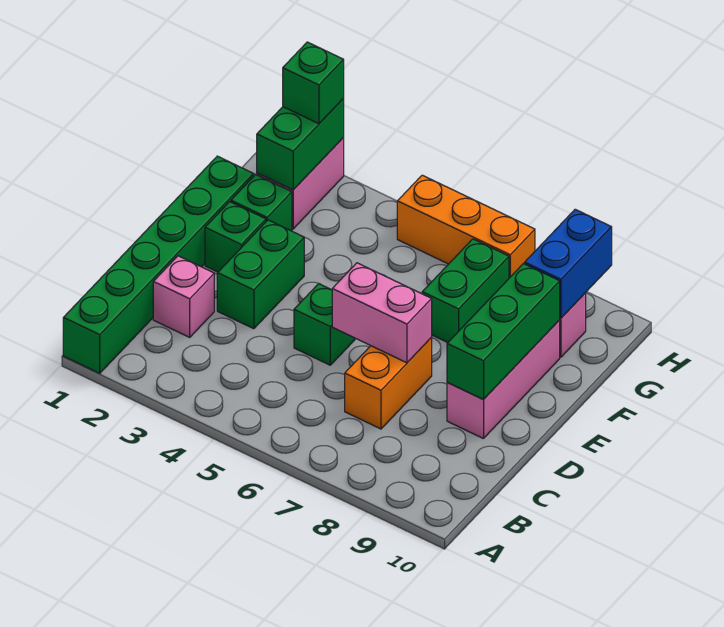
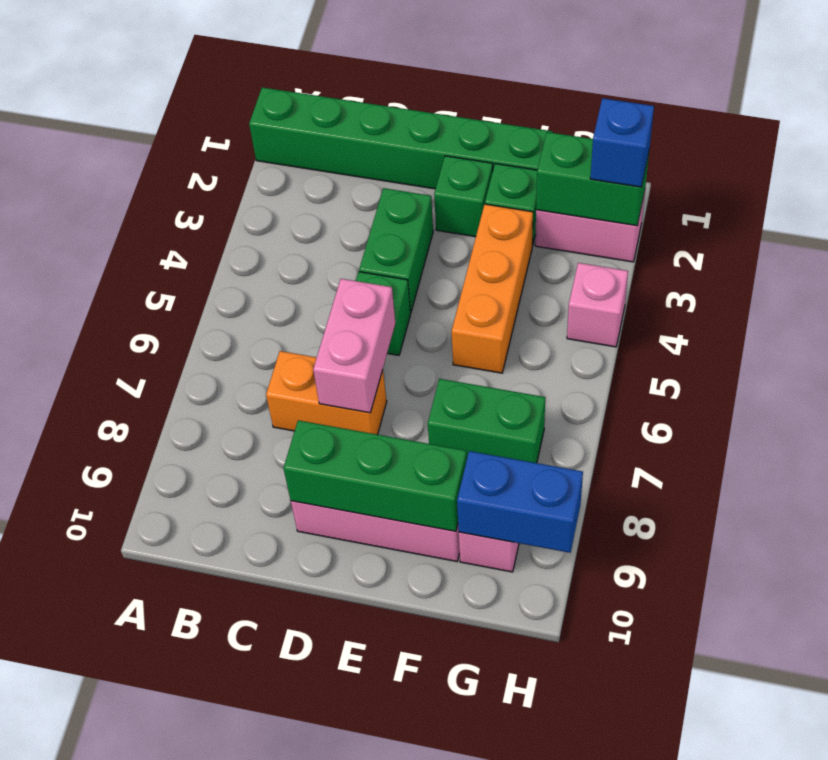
pink brick C2 level 1 -> pink brick H4 level 1
green brick D3:E3 level 1 -> green brick D3:D4 level 1
green brick H2 level 3 -> blue brick H2 level 3
orange brick H5:H7 level 1 -> orange brick F3:F5 level 1

